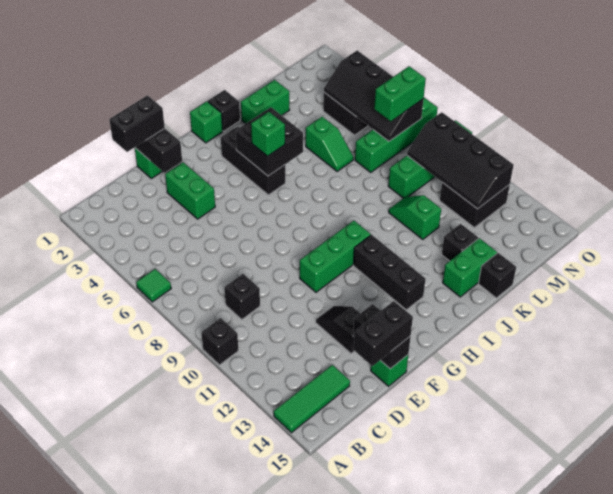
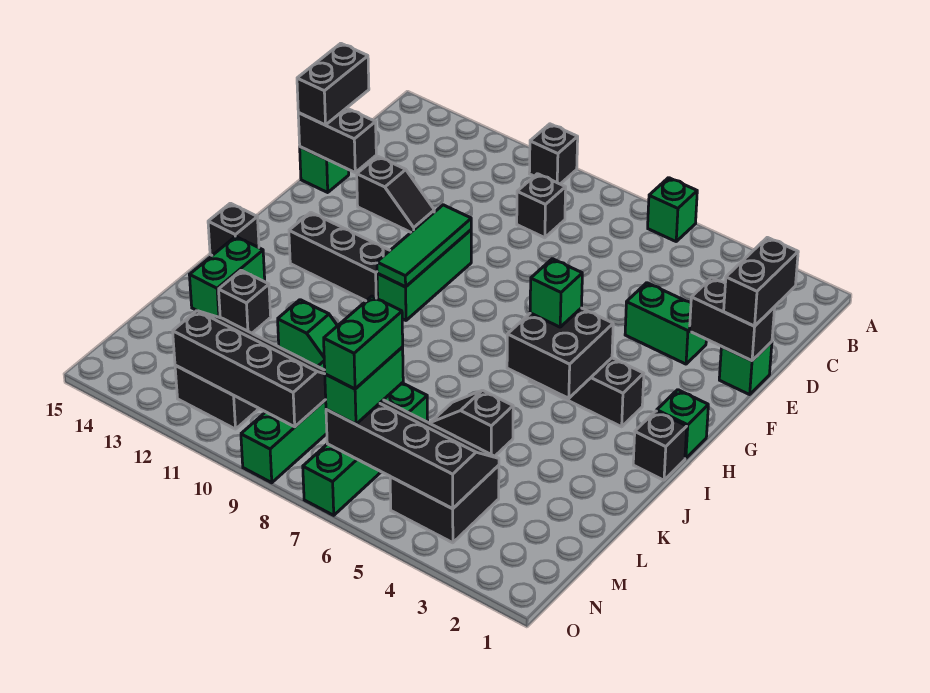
green tile A6 level 1 -> green brick A6 level 1
green tile A14:C14 level 1 -> green tile F10:H10 level 2
green brick J2:K2 level 1 -> green brick M7:N7 level 4
green slope K5:K6 level 1 top 5 -> black slope K5:K6 level 1 top 5
black brick K15 level 1 -> black brick I15 level 1

